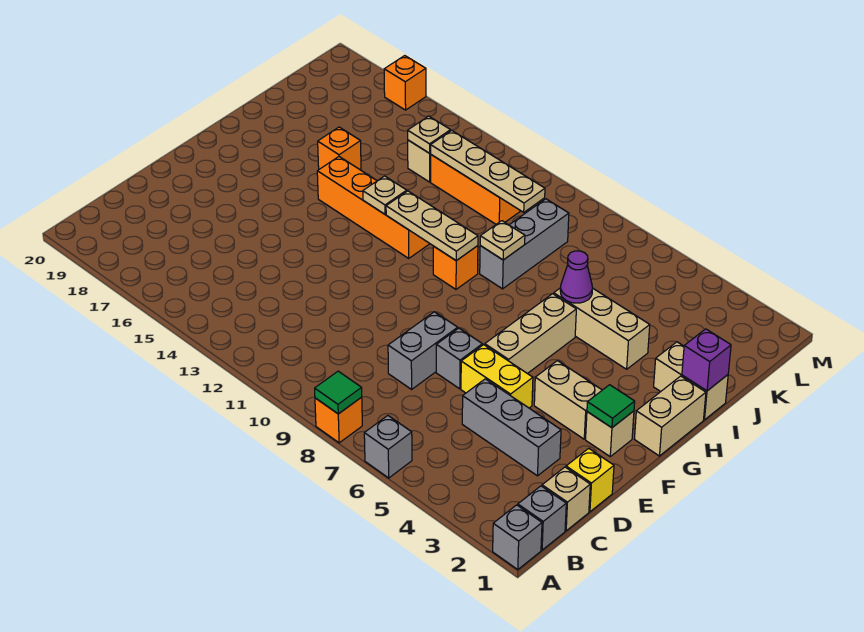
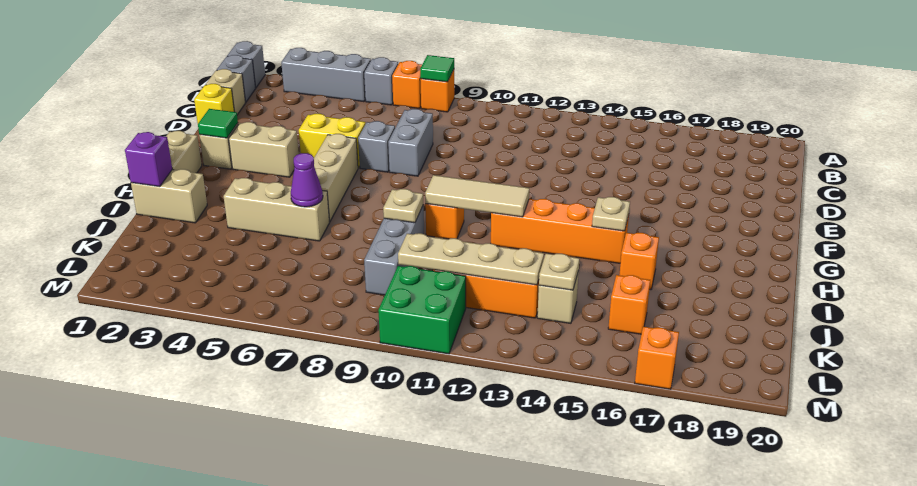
none -> orange brick A7 level 1
grey brick D3:D5 level 1 -> grey brick A3:A5 level 1
tan plate H10:H12 level 2 -> tan tile H10:H12 level 2
tan plate H13 level 2 -> tan plate H15 level 2
none -> orange brick K16 level 1
none -> green brick L10:M11 level 1

